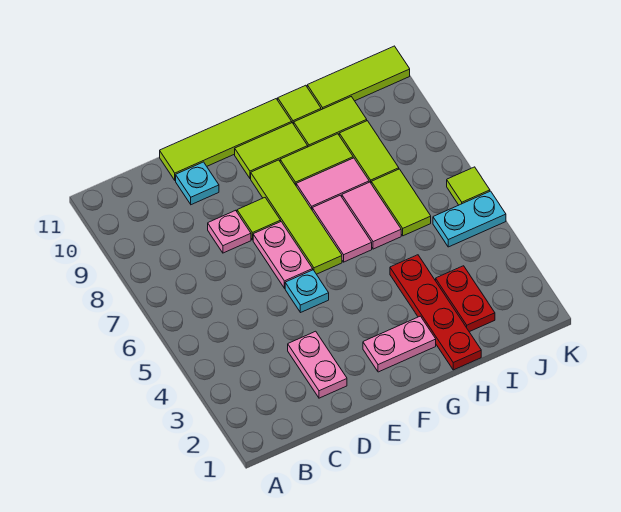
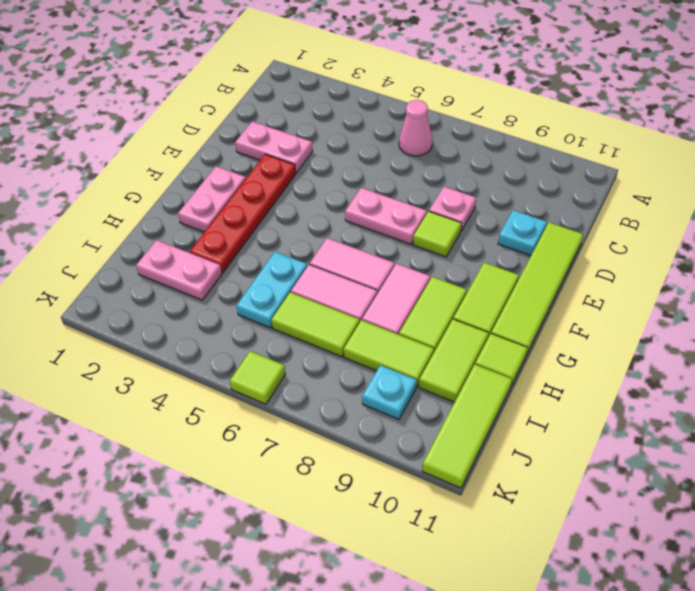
none -> pink cone B6 level 1
cyan plate E5 level 1 -> cyan plate J9 level 1
lime tile F6:F9 level 1 -> none
red plate H1:H4 level 1 -> red plate E3:H3 level 1
red plate I2:I3 level 1 -> pink plate I2:I3 level 1
cyan plate J5:K5 level 1 -> cyan plate H5:I5 level 1

